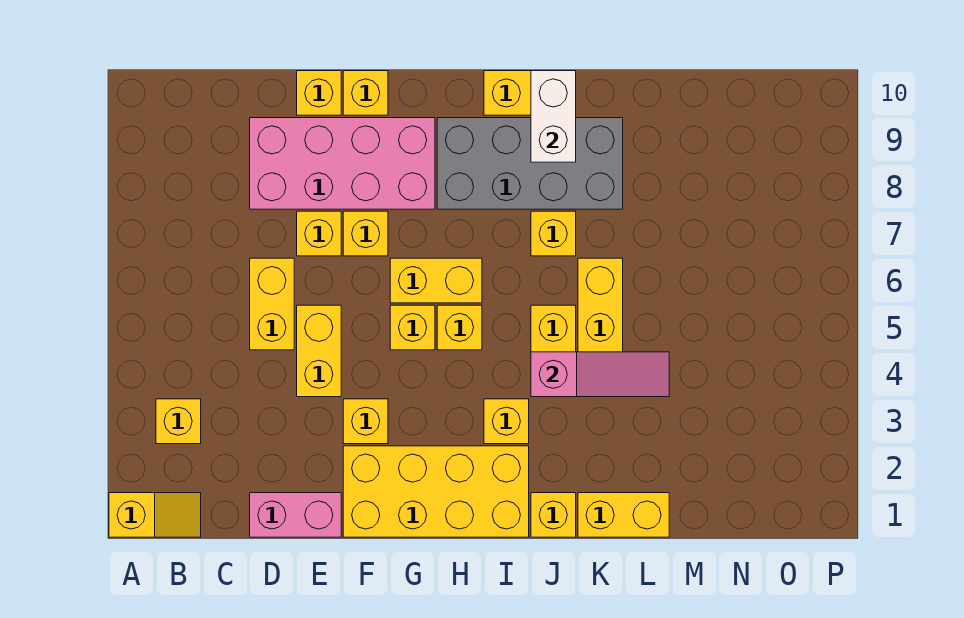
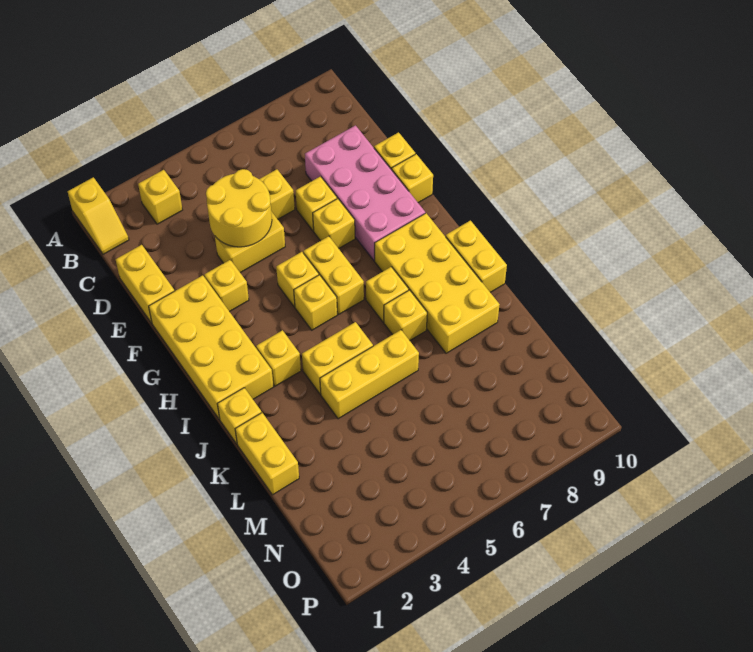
pink brick D1:E1 level 1 -> yellow brick D1:E1 level 1
none -> yellow round brick D4:E5 level 2
grey brick H8:K9 level 1 -> yellow brick H8:K9 level 1
none -> yellow brick I7 level 1
pink slope J4:L4 level 2 top J -> none
white brick J9:J10 level 2 -> none

